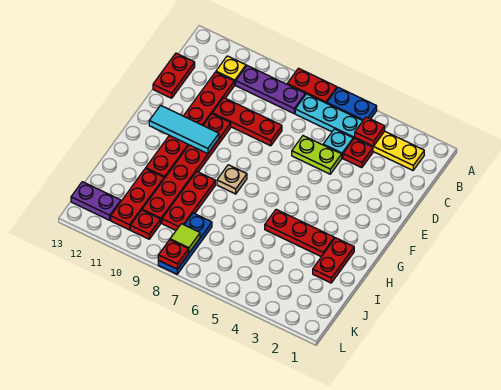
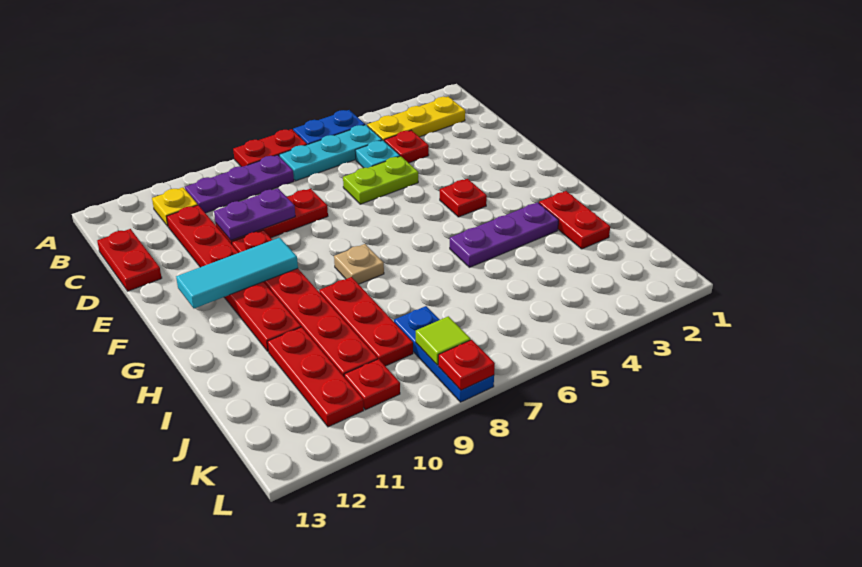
red plate B4 level 2 -> red plate F4 level 1
red plate H3:H5 level 1 -> purple plate H3:H5 level 1
purple plate K12:K13 level 1 -> purple plate D9:D10 level 2

